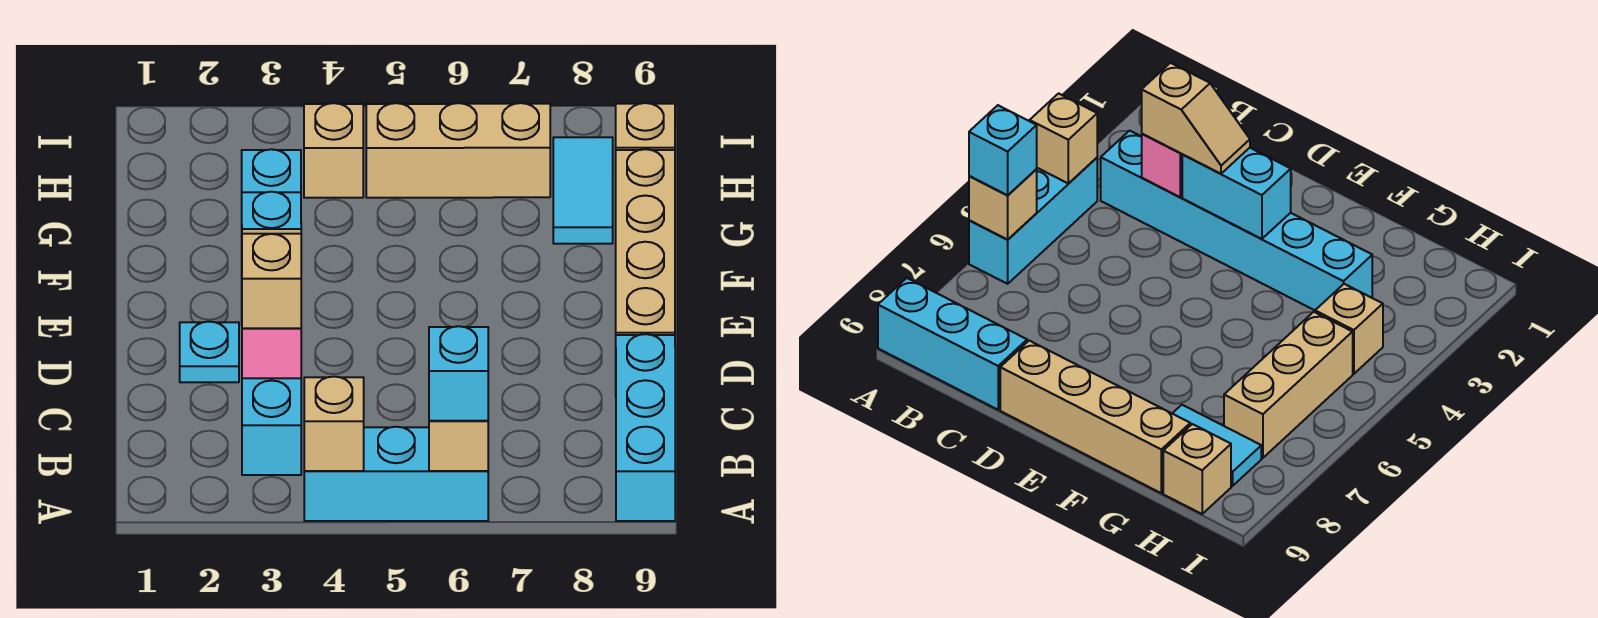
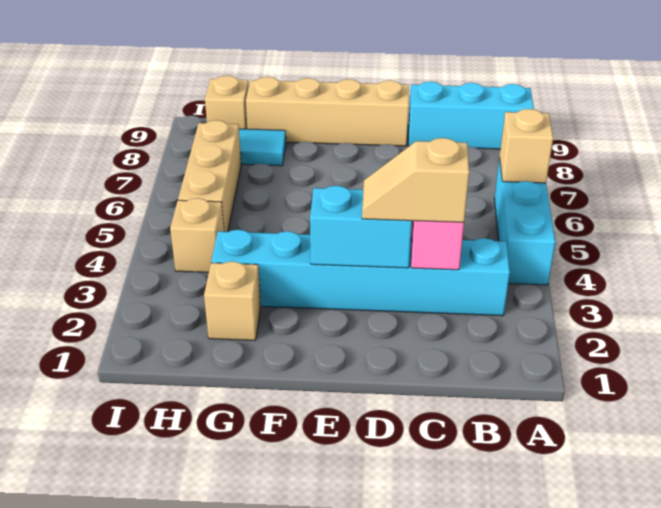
tan brick A4 level 2 -> tan brick G2 level 1
cyan brick A6 level 3 -> none
cyan plate D2 level 1 -> none

